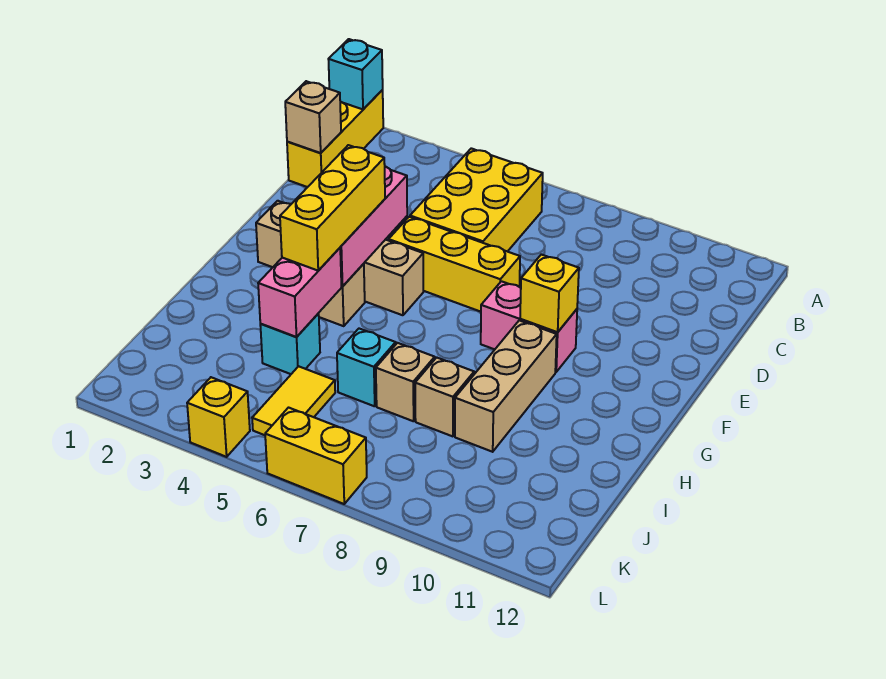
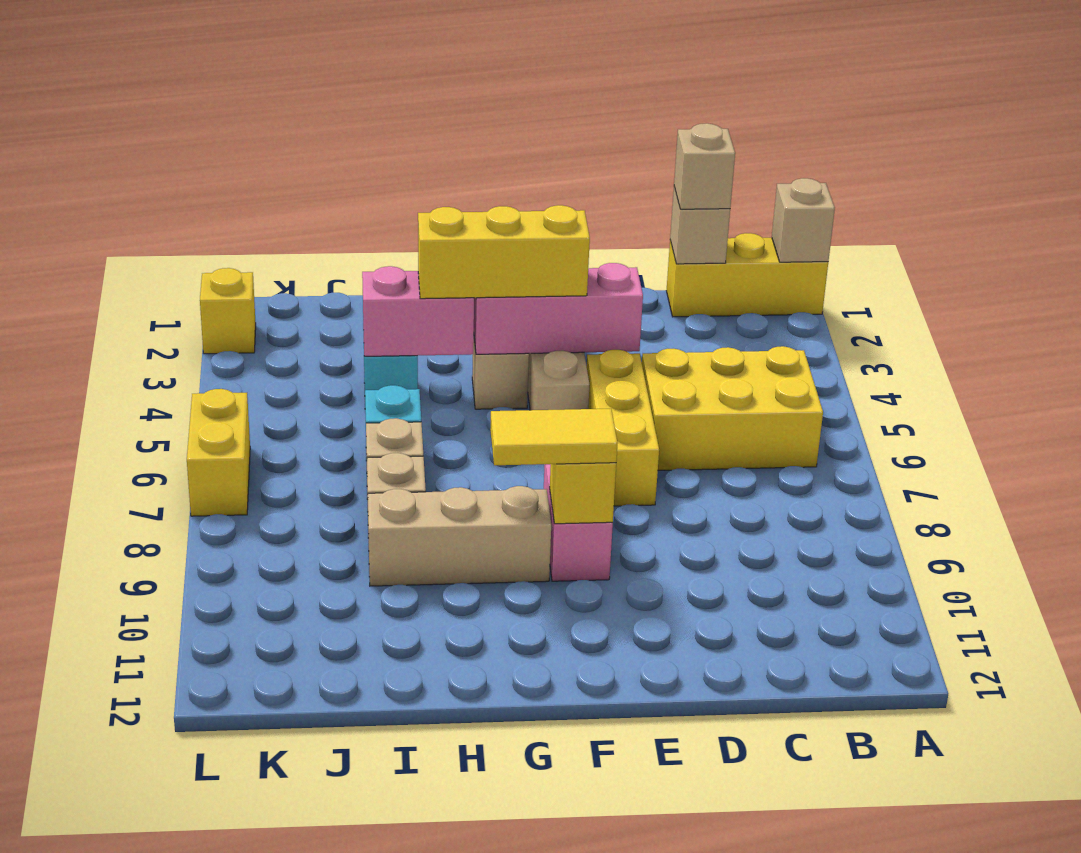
cyan brick A1 level 2 -> tan brick A1 level 2
none -> tan brick C1 level 3
yellow tile J5:K5 level 1 -> yellow tile F9:G9 level 3
yellow brick L4 level 1 -> yellow brick L2 level 1

